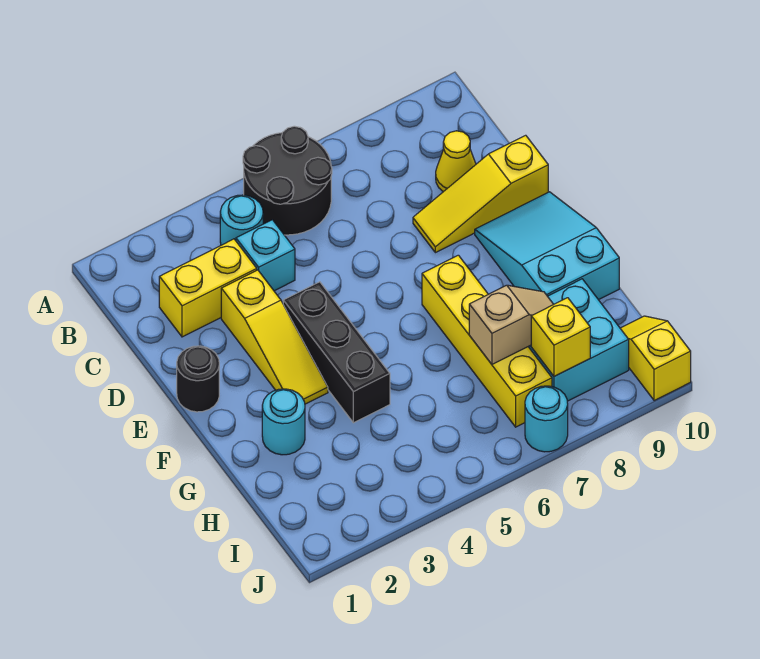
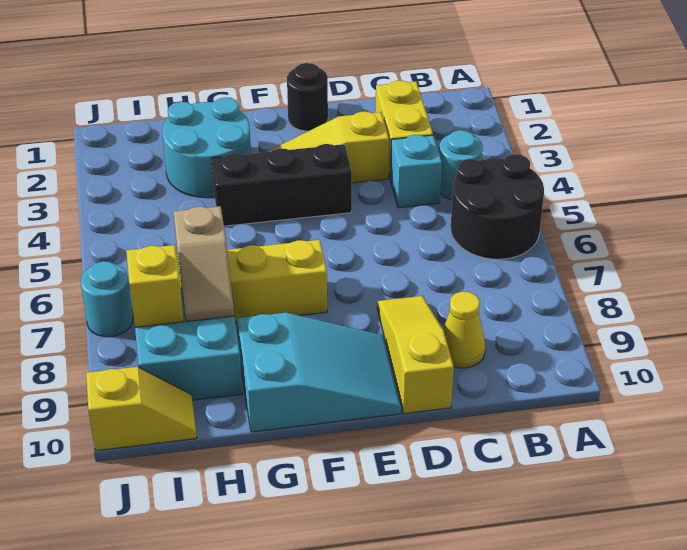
cyan round brick G2 level 1 -> cyan round brick G2:H3 level 1

